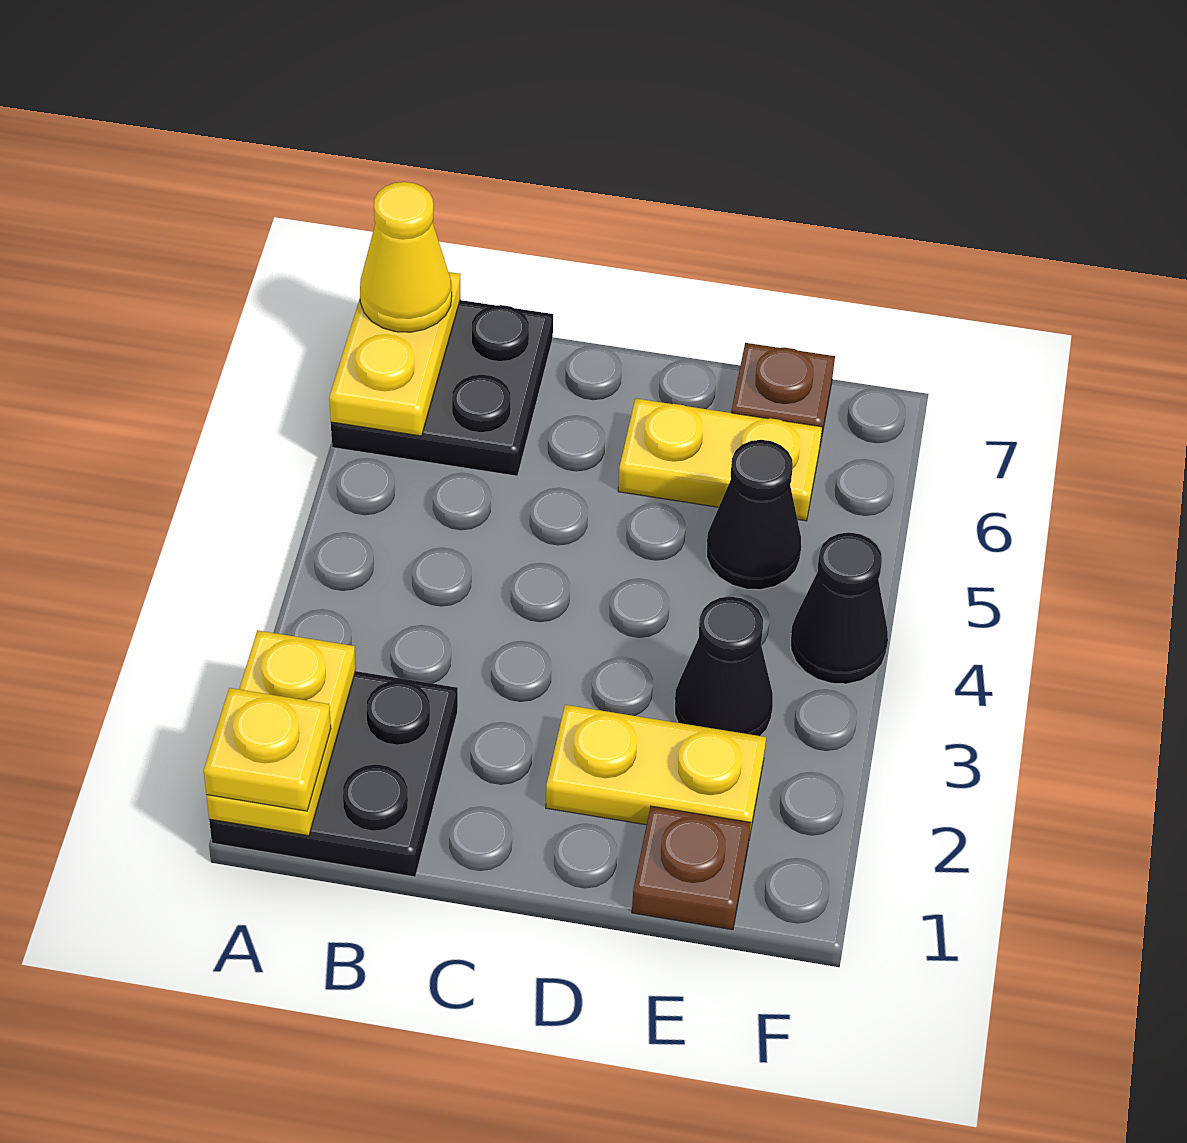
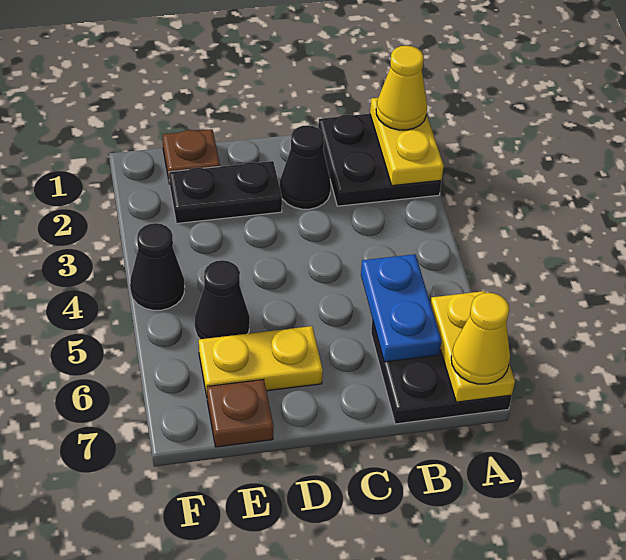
yellow plate A1 level 3 -> yellow cone A1 level 3
none -> blue plate B5:B6 level 2
yellow plate D2:E2 level 1 -> black plate D2:E2 level 1
black cone E3 level 1 -> black cone C2 level 1

